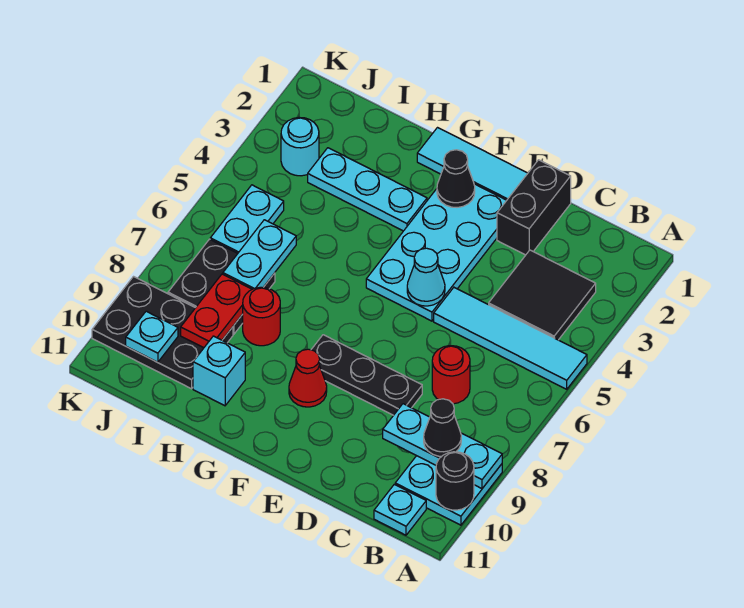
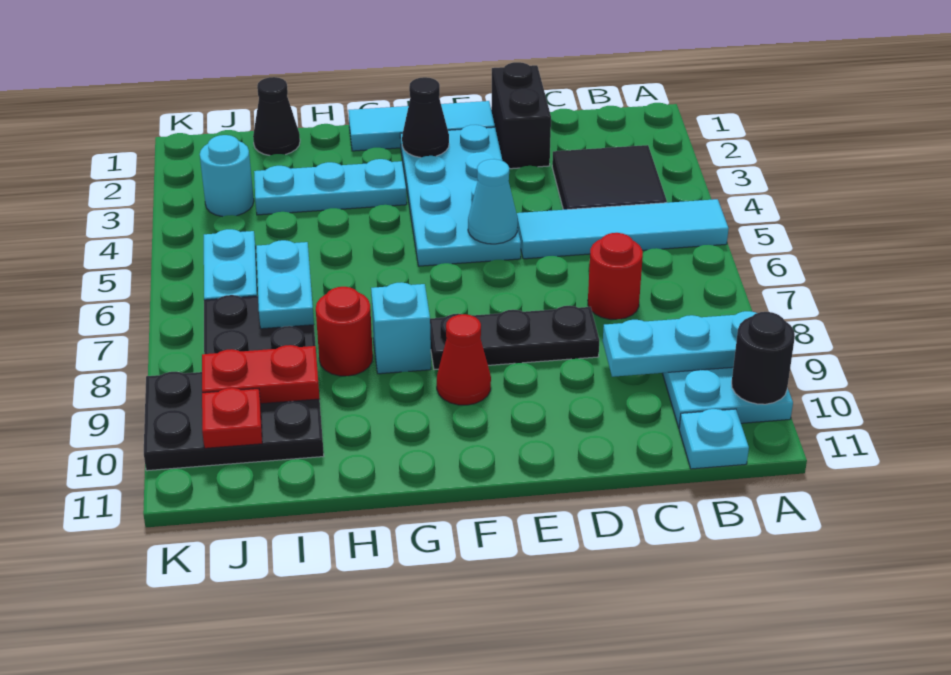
black cone B9 level 3 -> black cone I1 level 1
cyan brick H10 level 1 -> cyan brick G8 level 1
red plate I8:I9 level 2 -> red plate I9:J9 level 2
cyan plate J10 level 2 -> red plate J10 level 2

